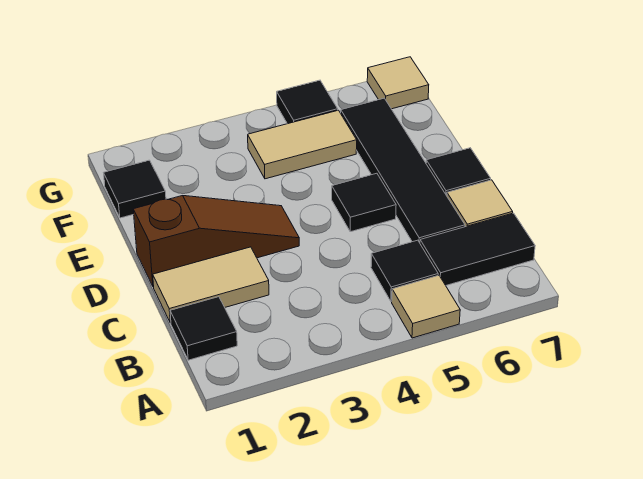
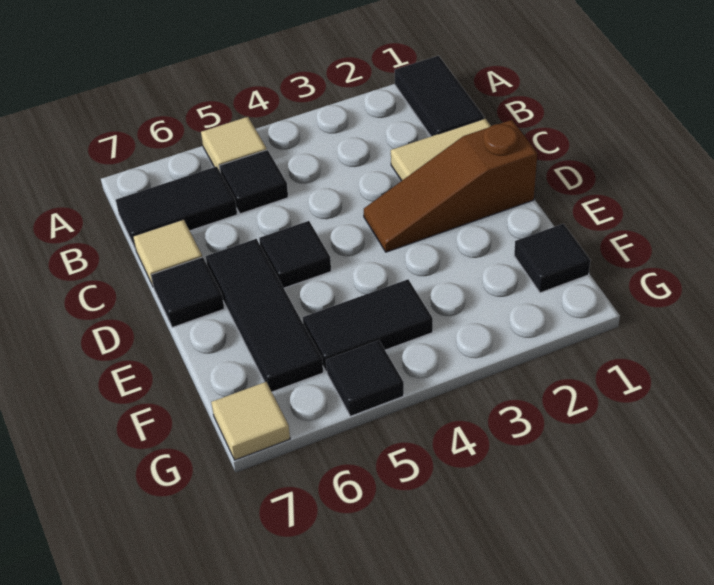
black tile B1 level 1 -> black tile A1:B1 level 1
black tile C6:F6 level 1 -> black tile D6:F6 level 1
tan tile F4:F5 level 1 -> black tile F4:F5 level 1

